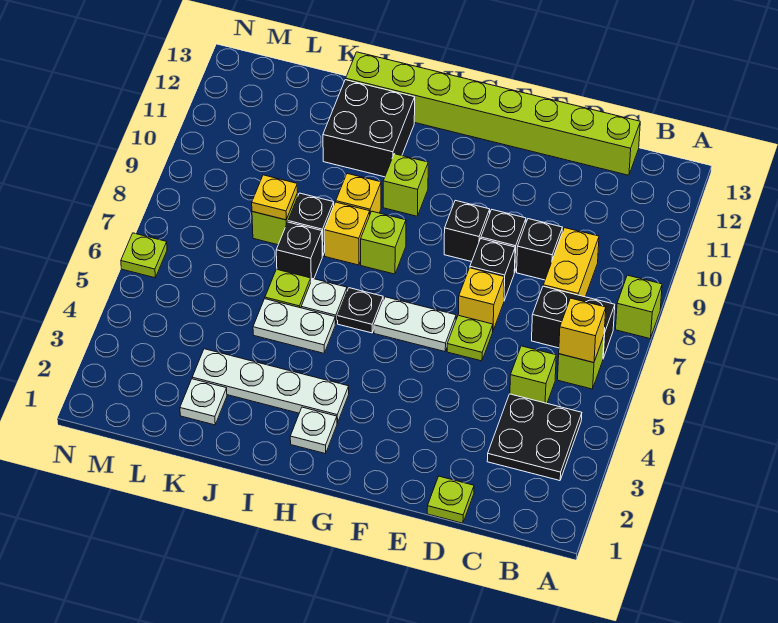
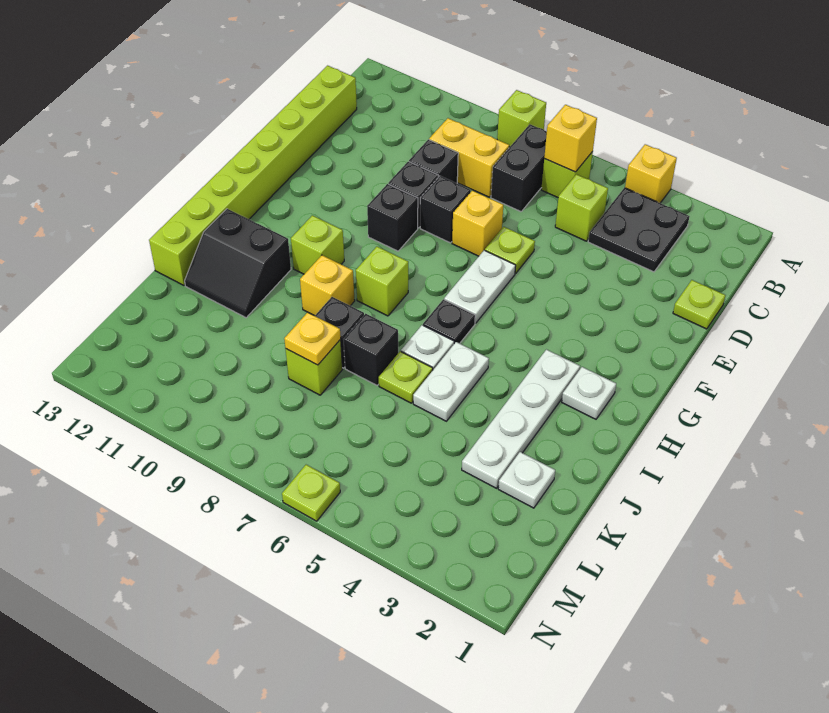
yellow brick I8 level 1 -> yellow brick A4 level 1
black brick I11:J12 level 1 -> black slope I11:J12 level 1 top I

